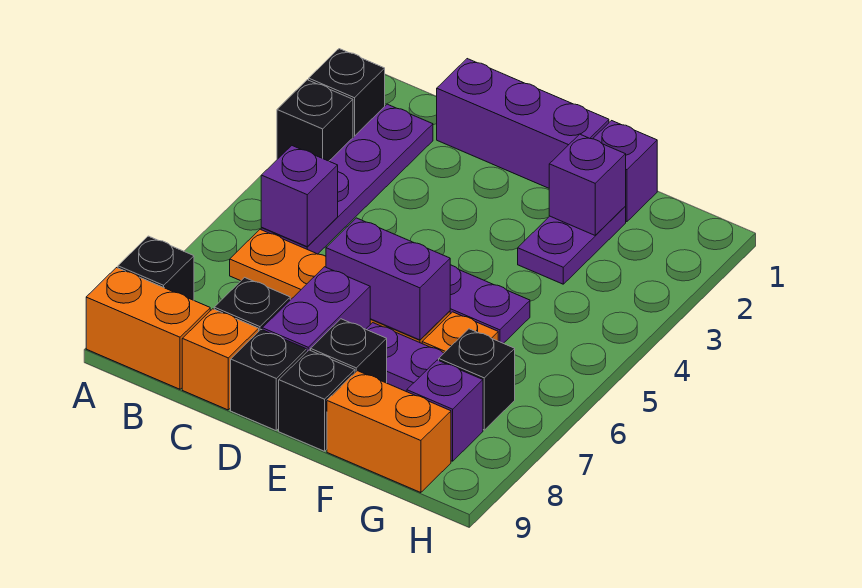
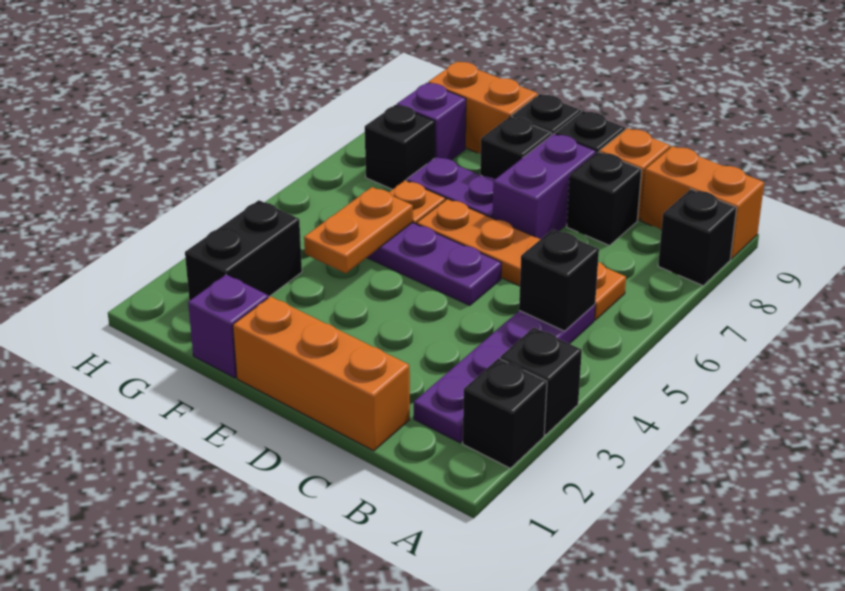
purple brick B5 level 2 -> black brick B5 level 2
purple brick C1:E1 level 1 -> orange brick C1:E1 level 1
purple brick D6:E6 level 2 -> none
purple plate F2:F3 level 1 -> none
purple brick F2 level 2 -> none
none -> orange plate F4:F5 level 2
none -> black brick G2:G3 level 1

